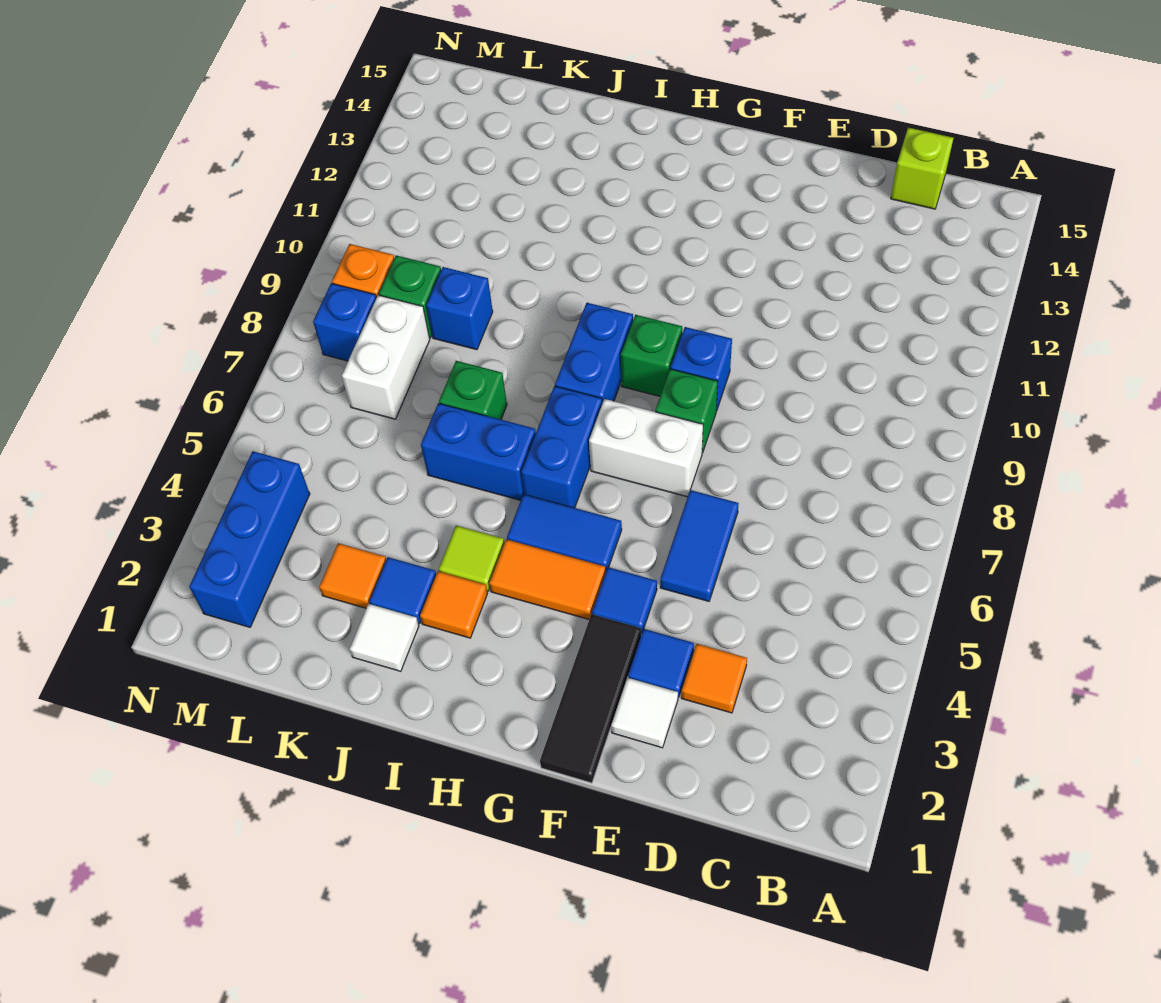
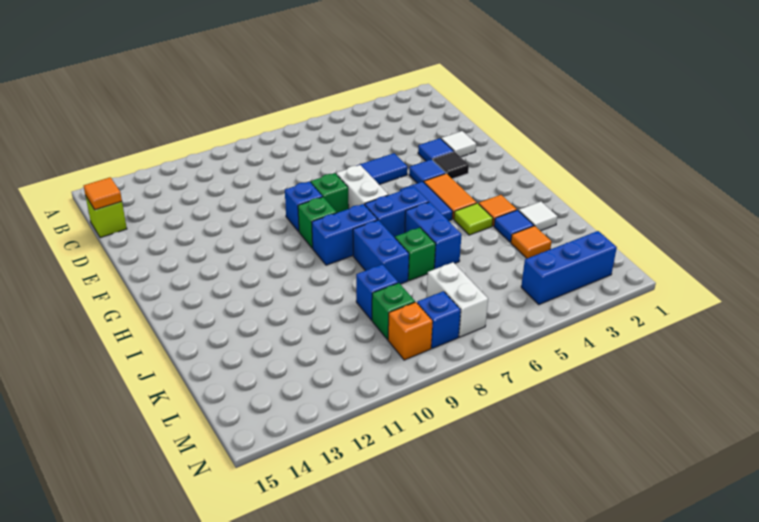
orange tile D3 level 1 -> orange tile C15 level 2
black tile F1:F3 level 1 -> black tile F3 level 1
none -> blue brick I8:J8 level 1
white brick L7:L8 level 1 -> white brick L7:M7 level 1

